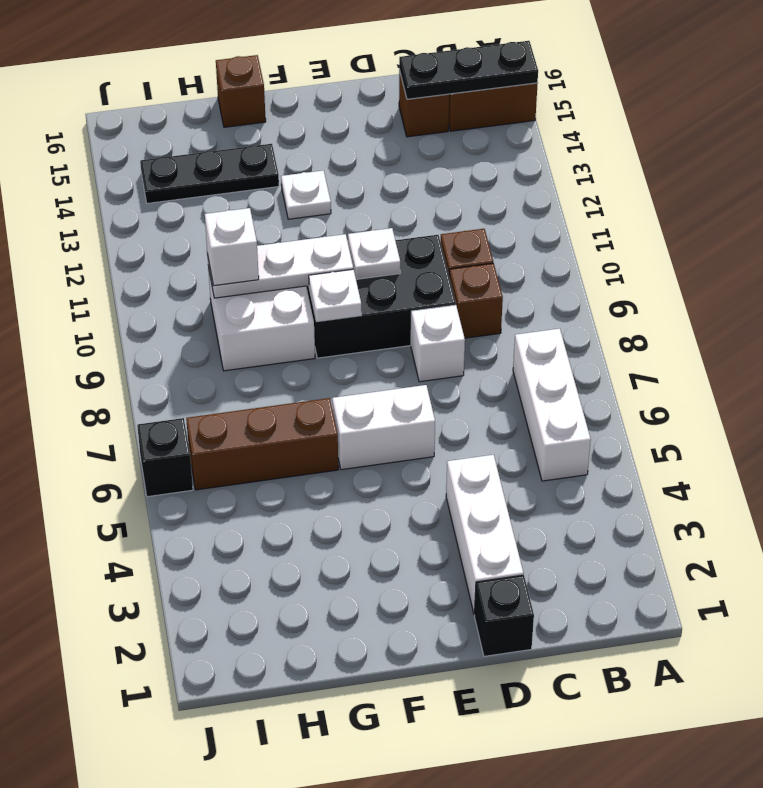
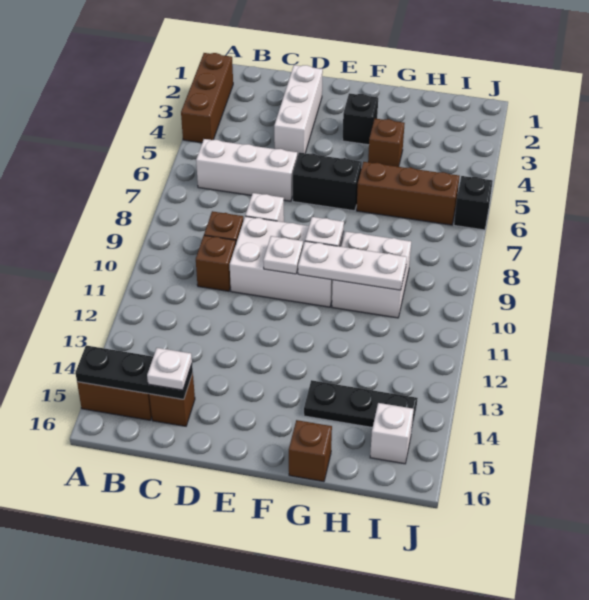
none -> brown brick A2:A4 level 1
white brick B5:B7 level 1 -> white brick B6:D6 level 1
black brick D1 level 1 -> black brick F3 level 1
black brick D9:F10 level 1 -> white brick D9:F10 level 1
white brick E6:F6 level 1 -> black brick E6:F6 level 1
white plate F13 level 1 -> white plate C15 level 3
none -> brown brick G4 level 1
white brick H10 level 3 -> white brick I15 level 1

